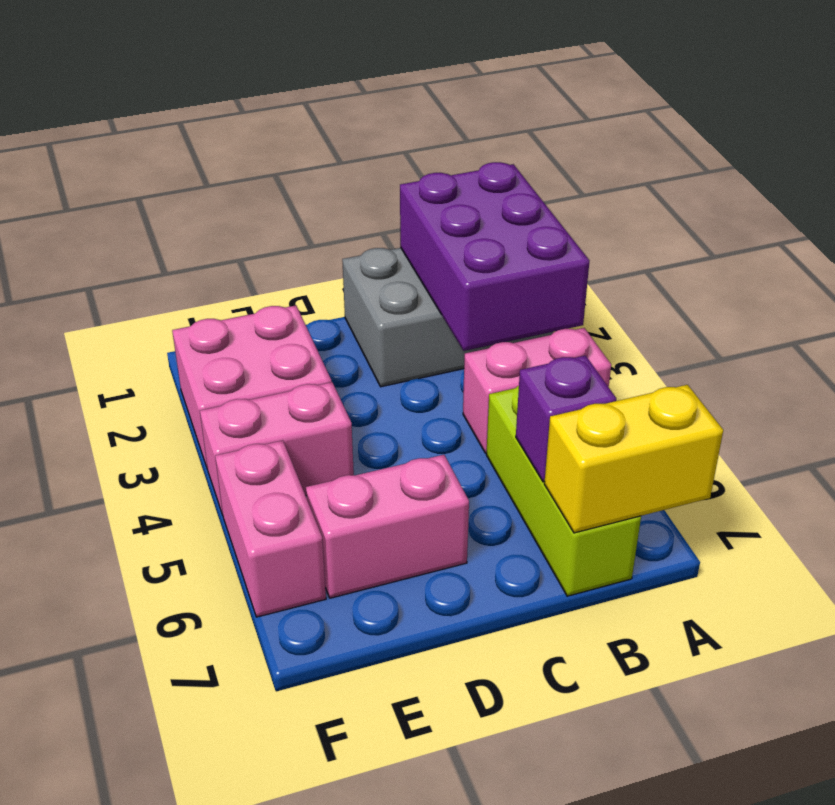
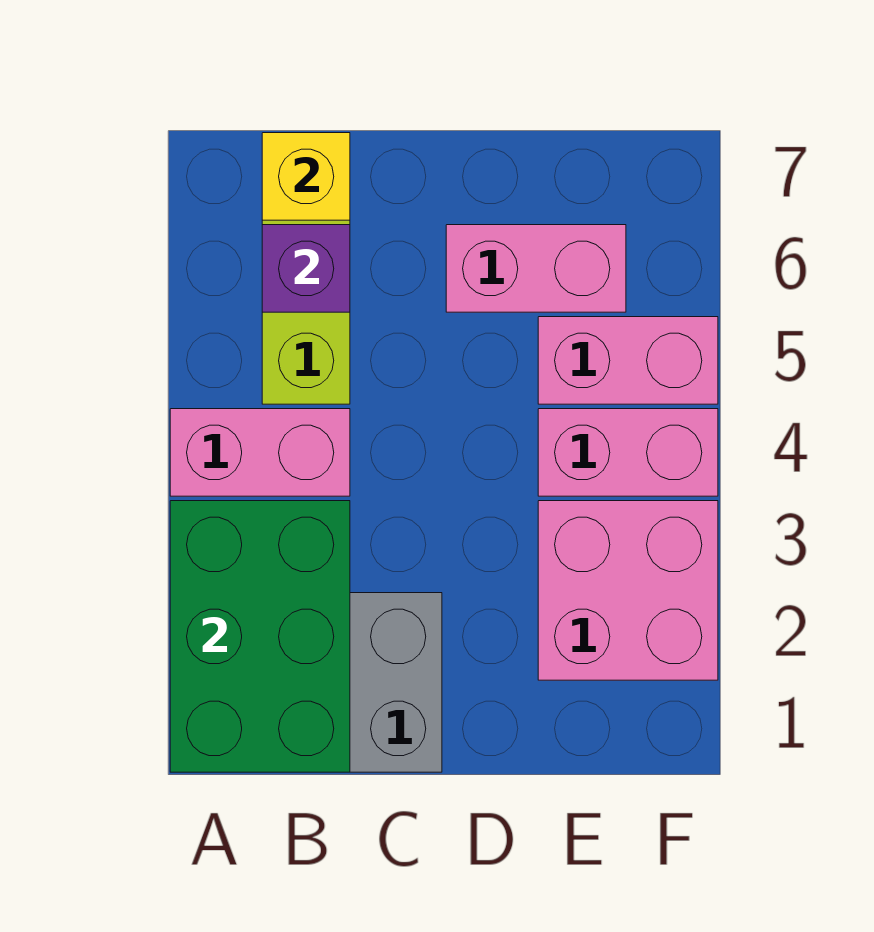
purple brick A1:B3 level 2 -> green brick A1:B3 level 2
yellow brick A7:B7 level 2 -> yellow brick B7 level 2
pink brick F5:F6 level 1 -> pink brick E5:F5 level 1

